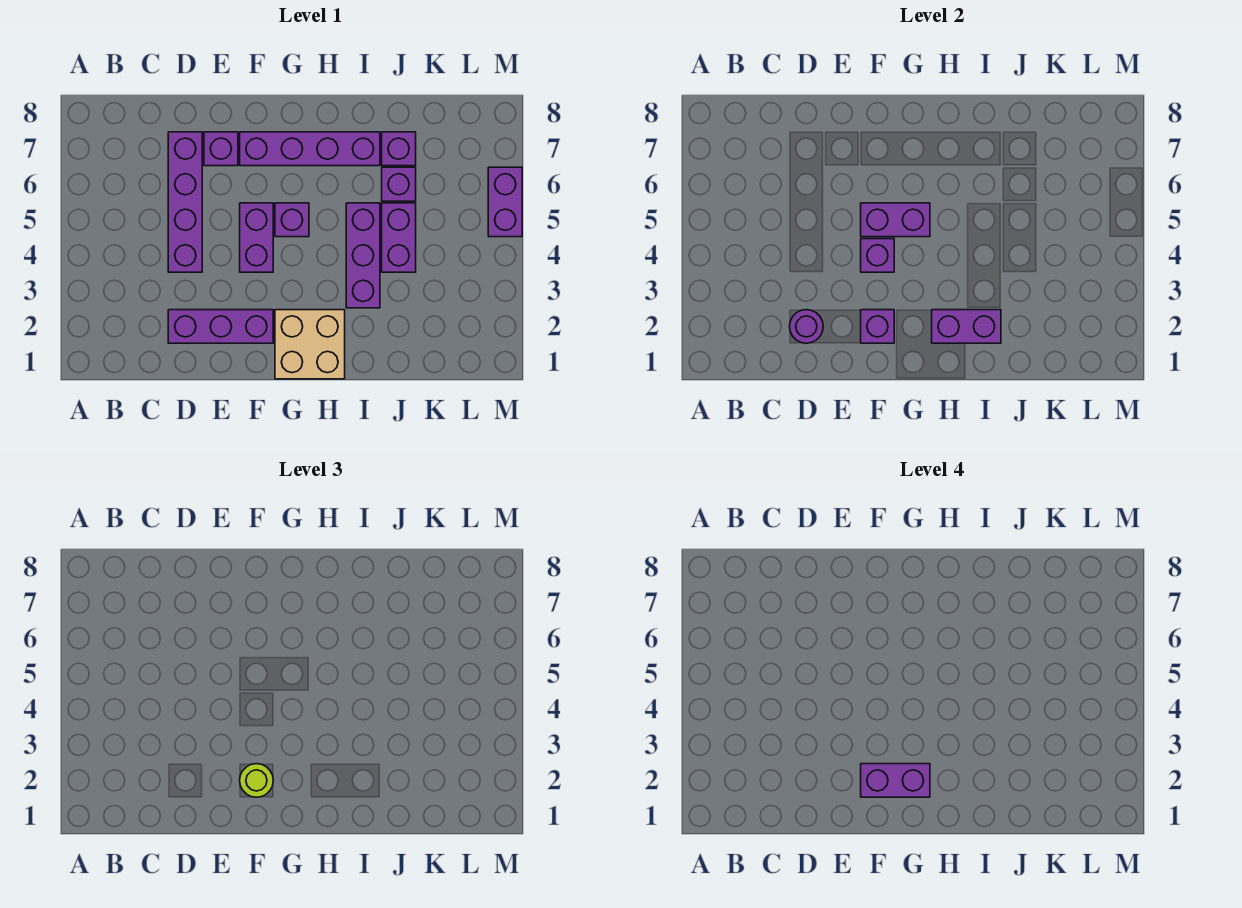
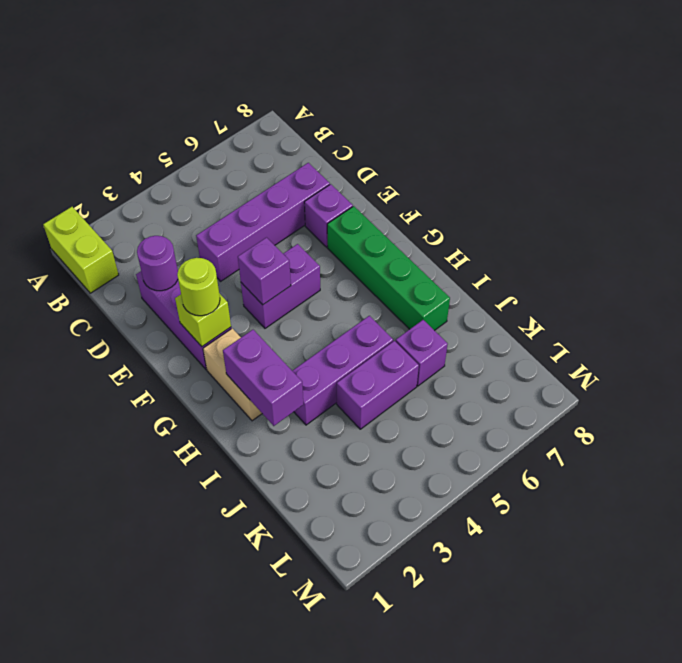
none -> lime brick A1:B1 level 1
purple brick F2 level 2 -> lime brick F2 level 2
purple brick F2:G2 level 4 -> none
purple brick F5:G5 level 2 -> none
purple brick F7:I7 level 1 -> green brick F7:I7 level 1
tan brick G1:H2 level 1 -> tan brick G2:H2 level 1
purple brick G5 level 1 -> none
purple brick J7 level 1 -> none
purple brick M5:M6 level 1 -> none

